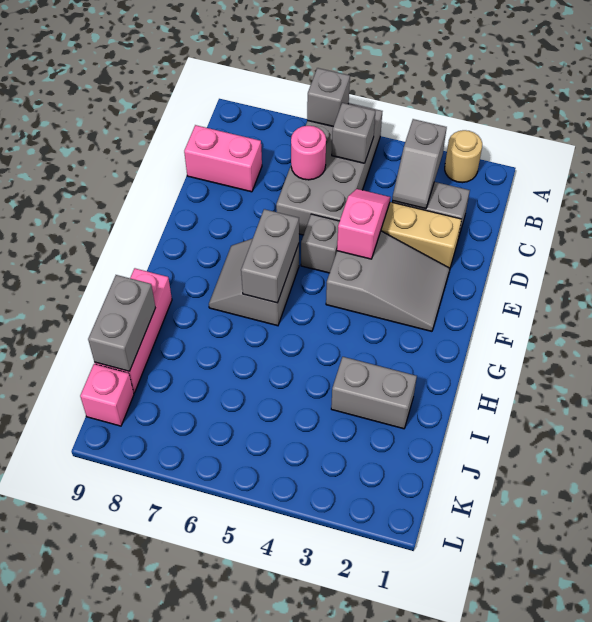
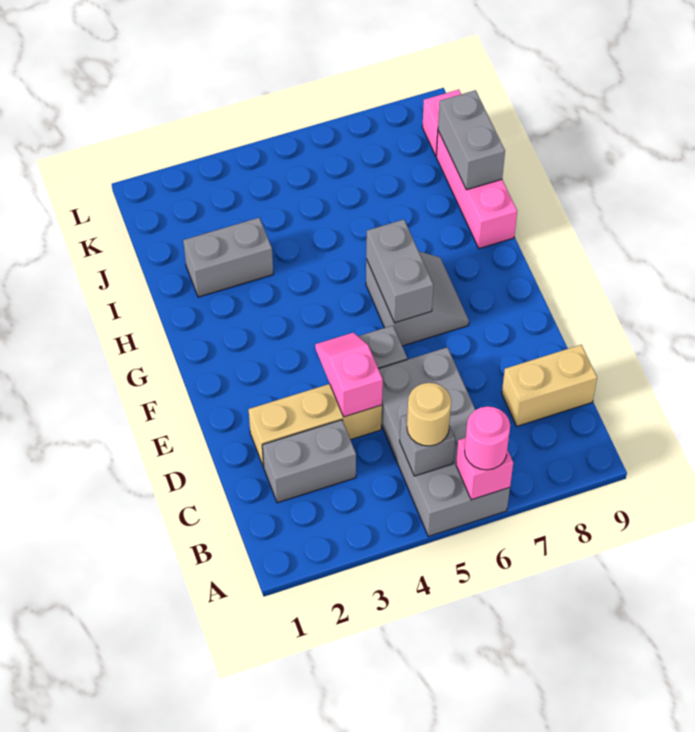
tan round brick A2 level 1 -> tan round brick B5 level 3
grey brick A6 level 2 -> pink brick A6 level 2
grey slope B3:C3 level 2 top B -> none
pink round brick C6 level 2 -> pink round brick A6 level 3
pink brick C8:C9 level 1 -> tan brick C8:C9 level 1
pink slope D4:E4 level 2 top E -> pink slope D4:E4 level 2 top D
grey slope E2:F4 level 1 top 4 -> none

